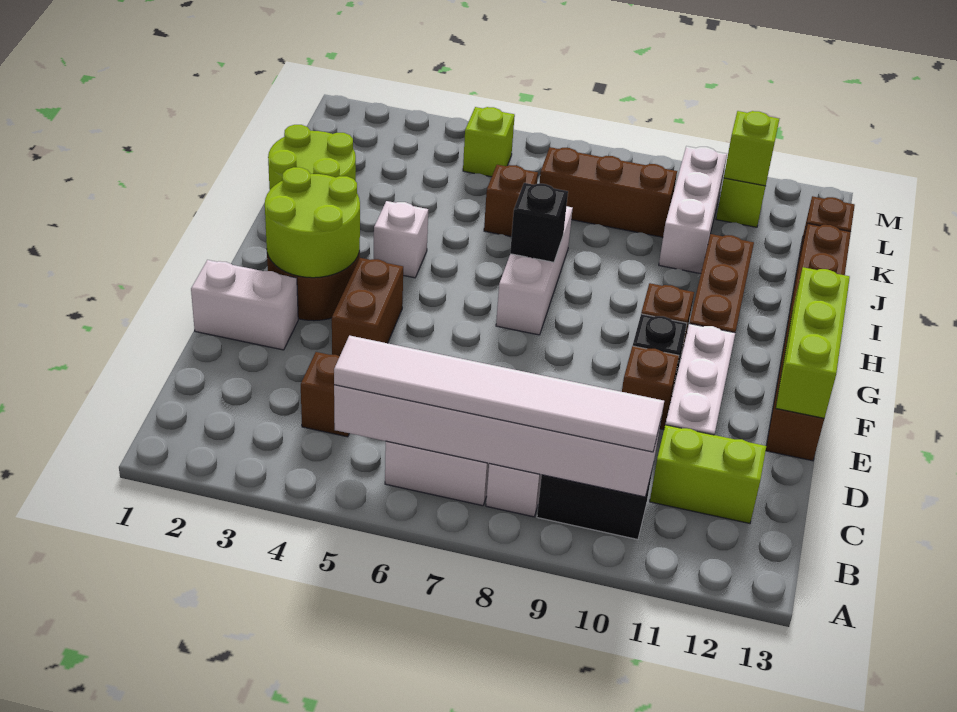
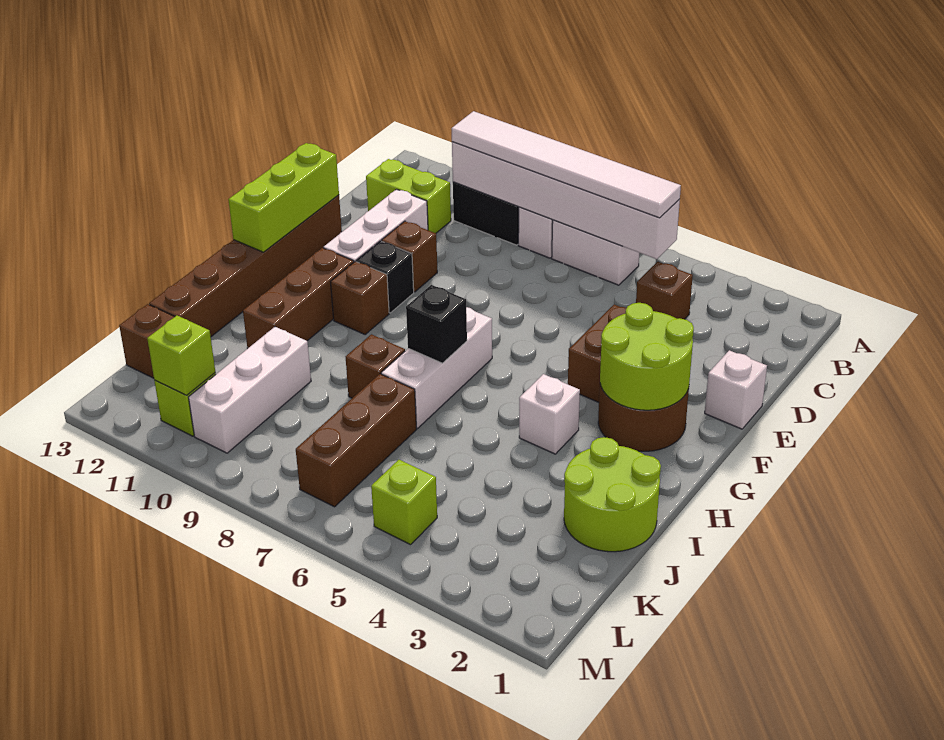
white brick E1:E2 level 1 -> white brick E1 level 1
brown brick J6 level 1 -> brown brick I8 level 1
brown brick K7:K9 level 1 -> brown brick J7:L7 level 1

